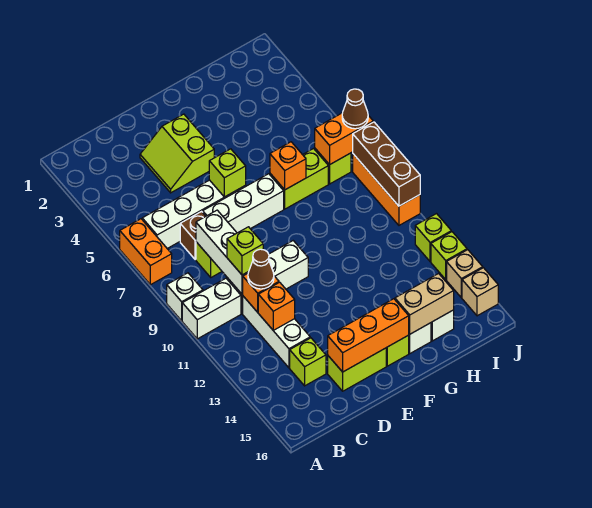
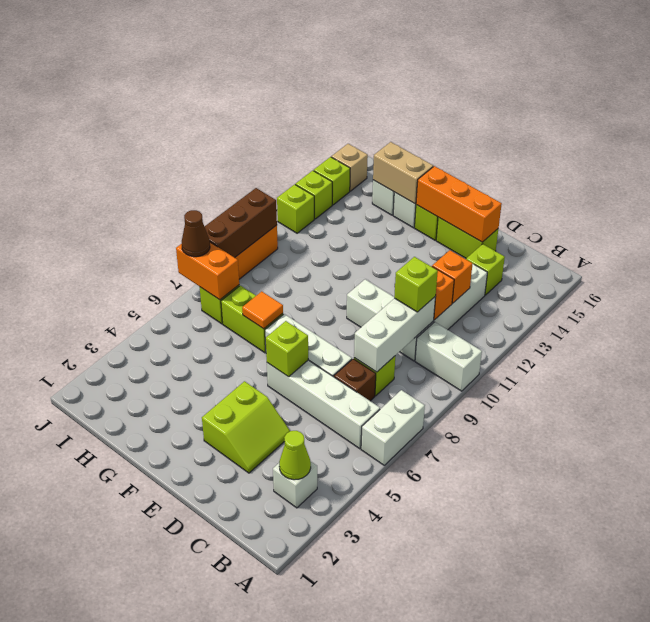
orange brick A6:A7 level 1 -> white brick A6:A7 level 1
white brick A9 level 1 -> white brick B3 level 1
none -> lime cone B3 level 2
brown cone C11 level 3 -> none
orange brick G7 level 2 -> orange tile G7 level 2
tan brick J14 level 1 -> lime brick J14 level 1

